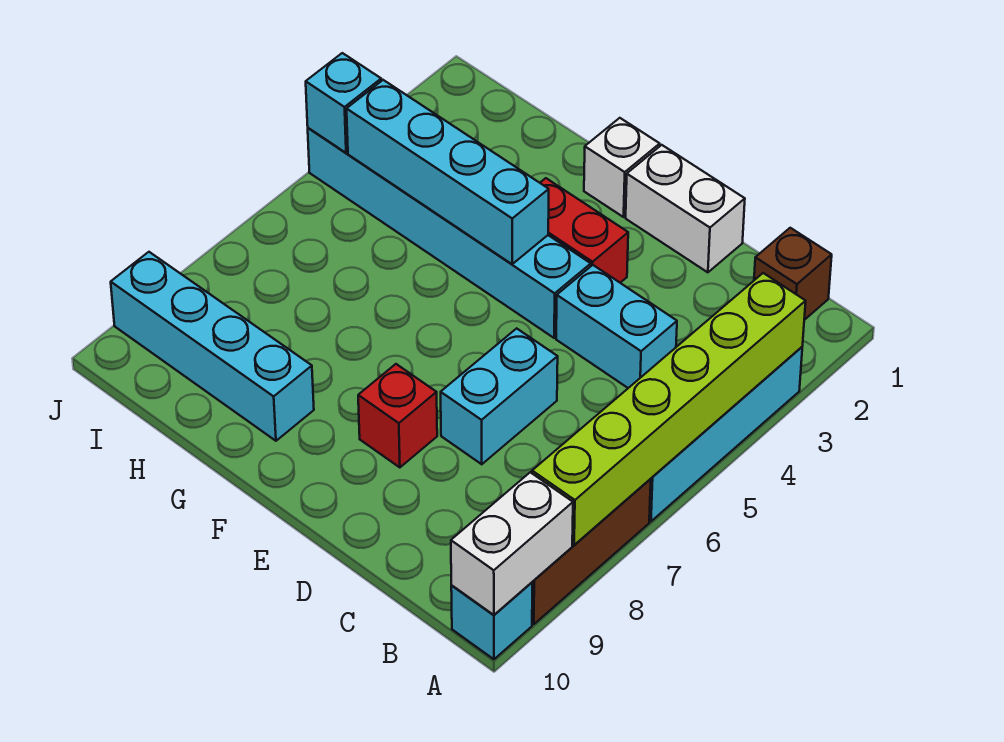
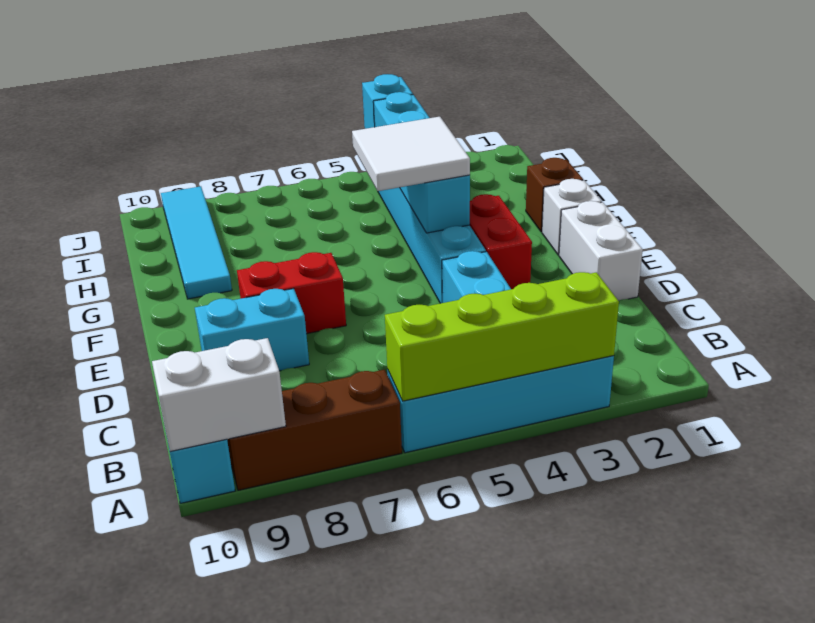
lime brick A3:A8 level 2 -> lime brick A3:A6 level 2
brown brick B1 level 1 -> brown brick G1 level 1
cyan brick D6:D7 level 1 -> cyan brick D8:D9 level 1
red brick E8 level 1 -> red brick E7:E8 level 1
none -> white tile F4:G5 level 3
cyan brick G9:J9 level 1 -> cyan tile G9:J9 level 1

